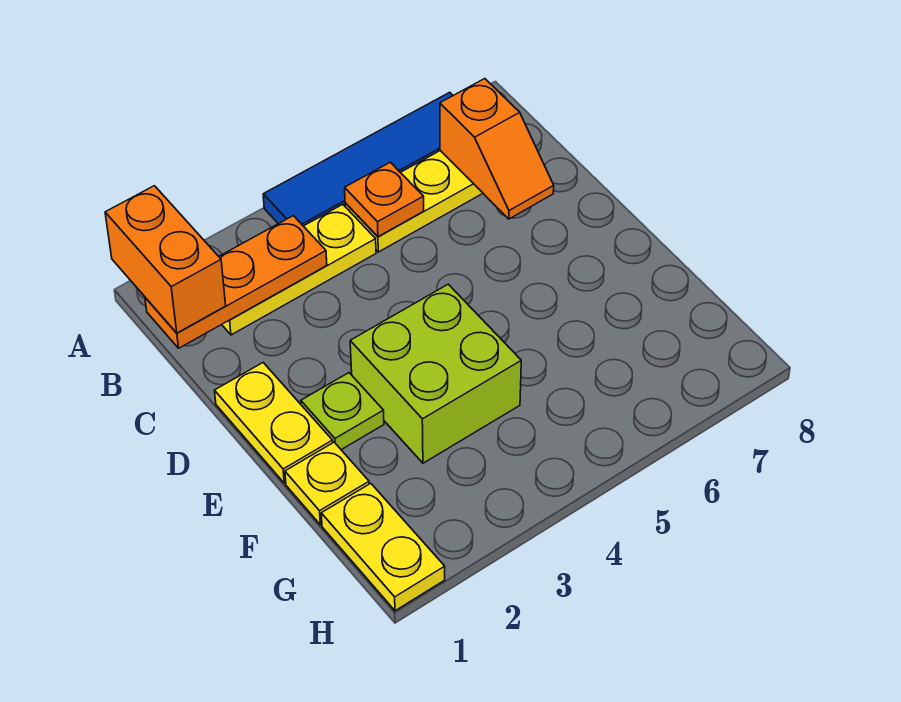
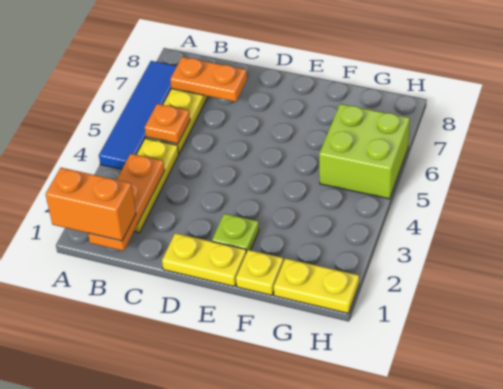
orange slope B7:C7 level 2 top B -> orange plate B7:C7 level 2
lime brick E3:F4 level 1 -> lime brick G5:H6 level 1

